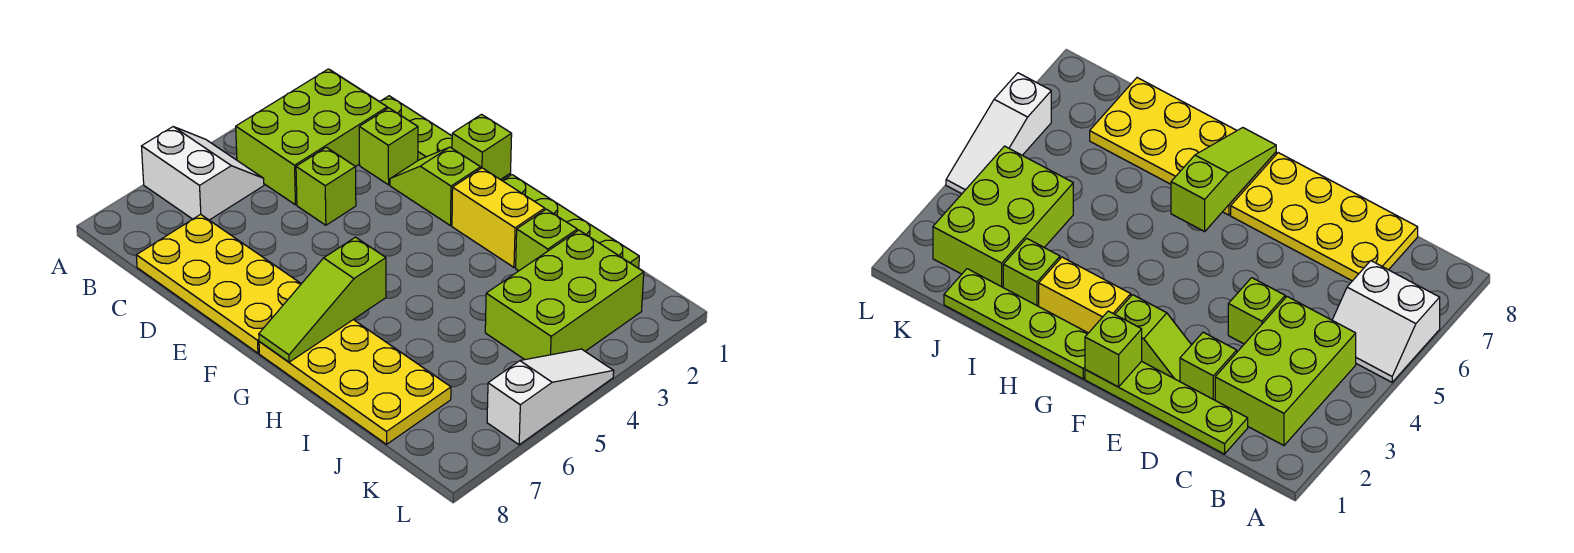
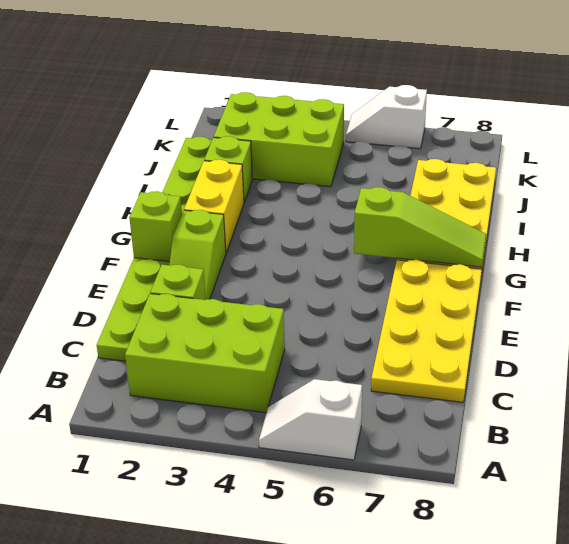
white slope A5:B6 level 1 top 6 -> white slope A5:A6 level 1 top 6
lime brick D4 level 1 -> none
white slope L4:L6 level 1 top 6 -> white slope L5:L6 level 1 top 6

